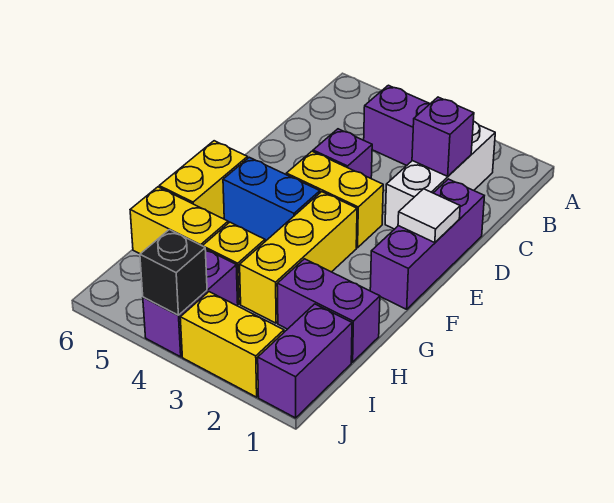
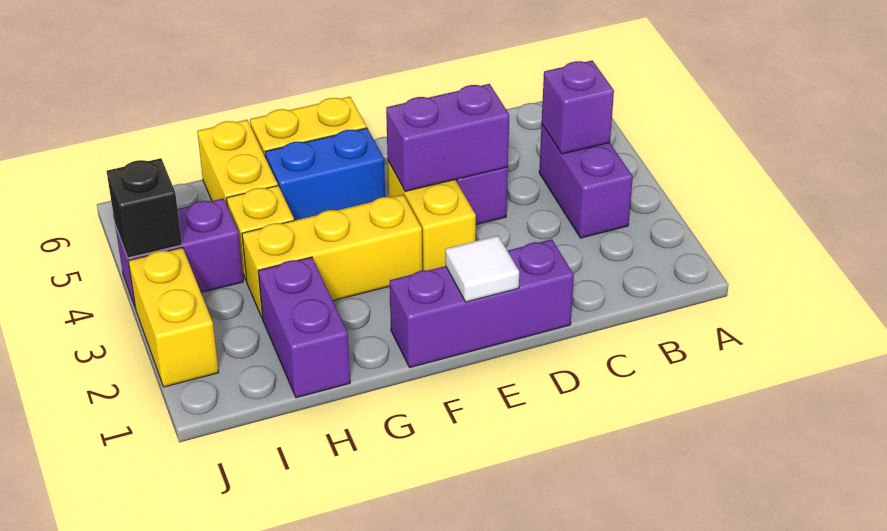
white brick B2:D2 level 1 -> none
purple brick C2 level 2 -> purple brick B4 level 2
blue brick F4:F5 level 1 -> blue brick F5:G5 level 1
purple brick I1:J1 level 1 -> purple brick D4:E4 level 2

